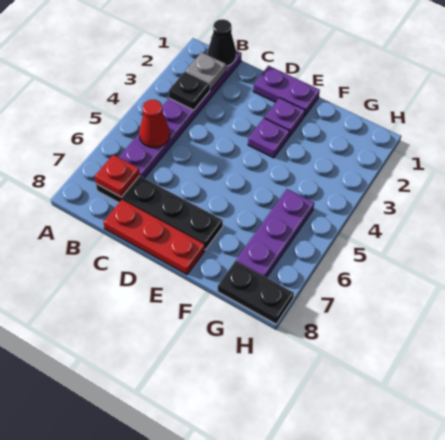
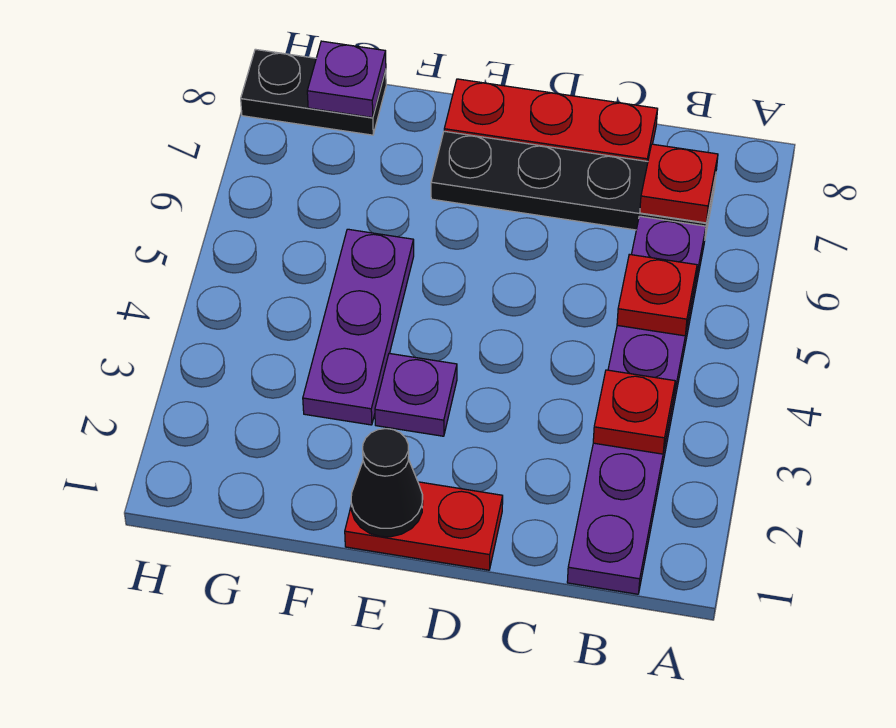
black cone B1 level 2 -> black cone E1 level 2
grey plate B2 level 2 -> none
black plate B3 level 2 -> red plate B3 level 2
red cone B5 level 2 -> red plate B5 level 2
purple plate D1:E1 level 1 -> red plate D1:E1 level 1
purple plate E2 level 1 -> purple plate G8 level 2
purple plate G5:G7 level 1 -> purple plate F3:F5 level 1

